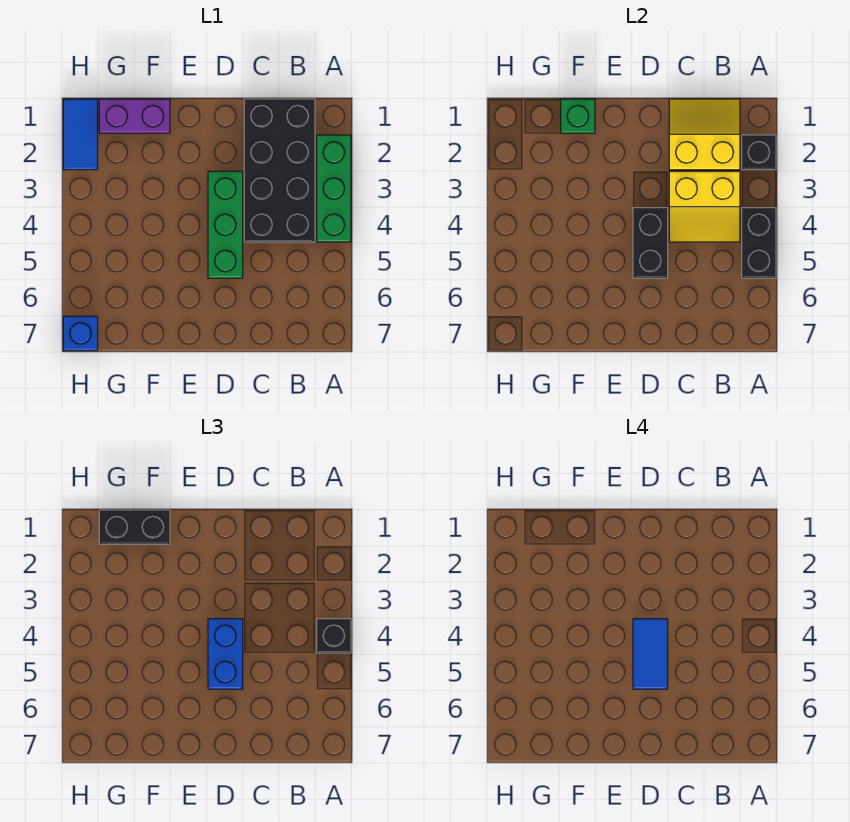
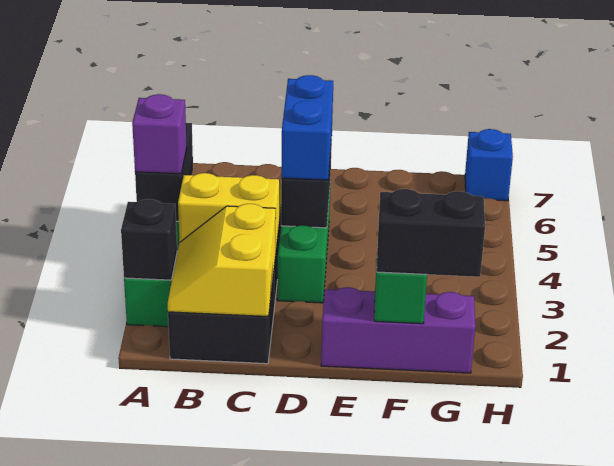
black brick A4 level 3 -> purple brick A4 level 3
yellow slope B1:C2 level 2 top 2 -> yellow slope B1:C2 level 2 top C
blue tile D4:D5 level 4 -> none
purple brick F1:G1 level 1 -> purple brick E1:G1 level 1
blue tile H1:H2 level 1 -> none

